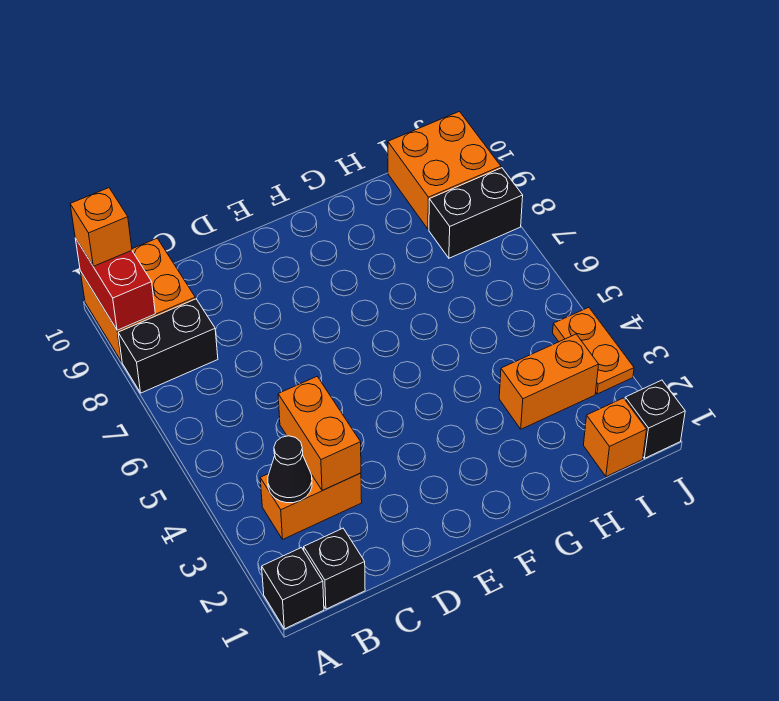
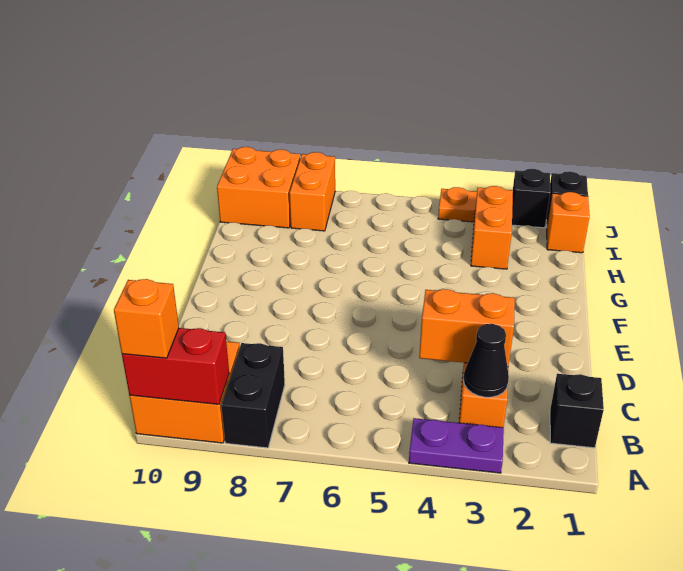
black brick A1 level 1 -> black brick J2 level 1
none -> purple plate A3:A4 level 1
black brick I8:J8 level 1 -> orange brick I8:J8 level 1

